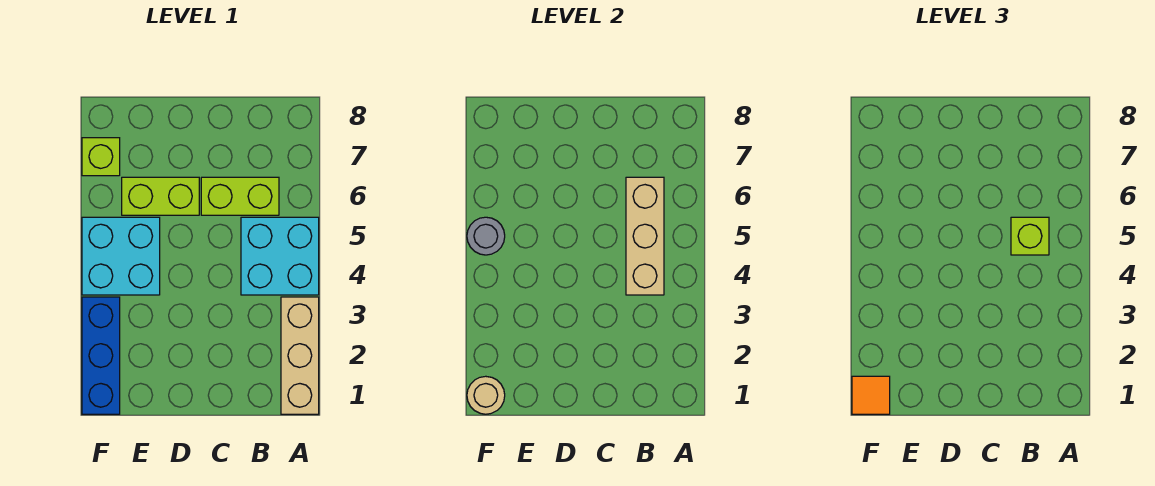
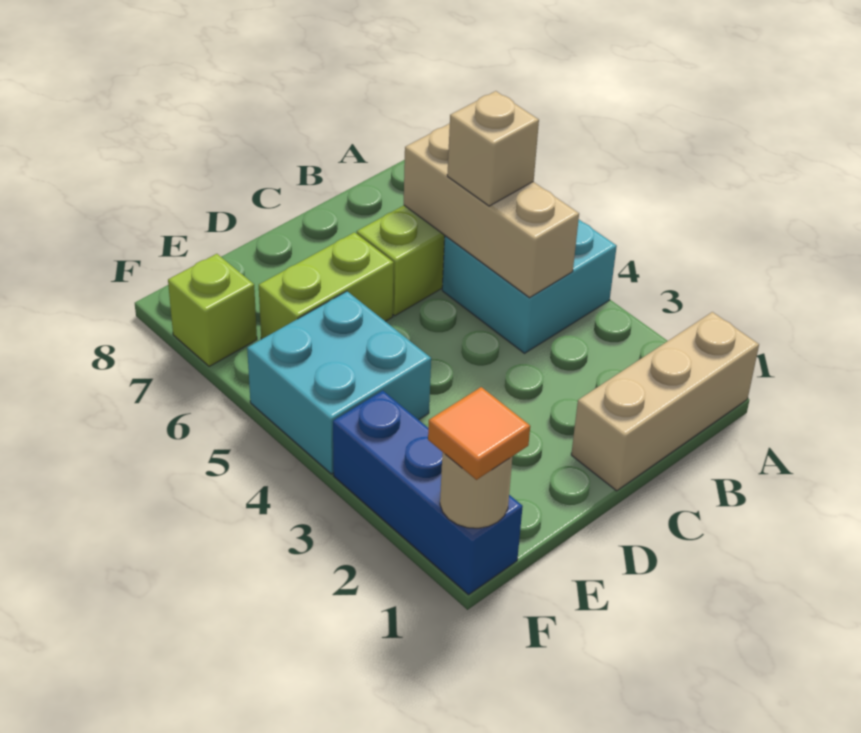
tan brick A1:A3 level 1 -> tan brick A1:C1 level 1
lime brick B5 level 3 -> tan brick B5 level 3
grey round brick F5 level 2 -> none

